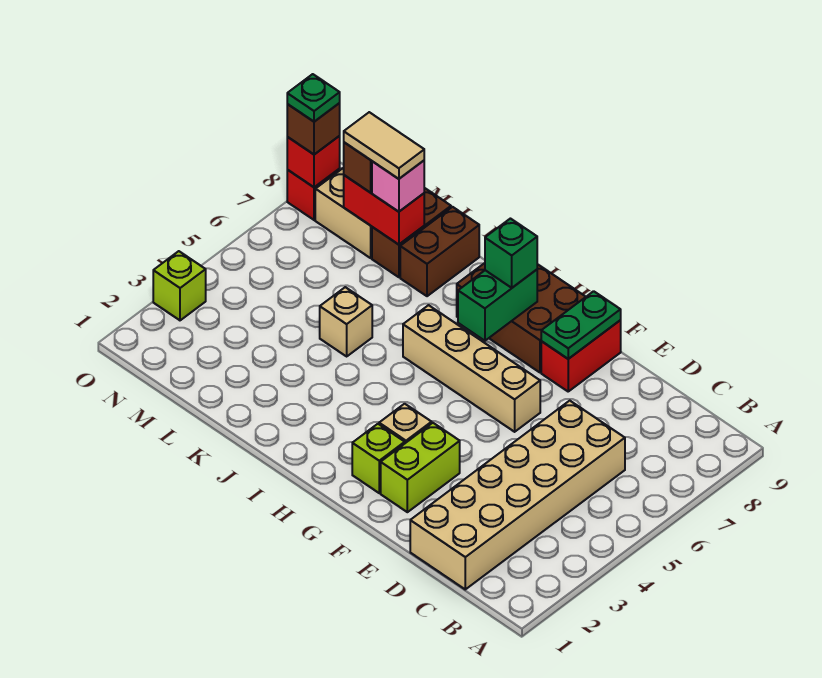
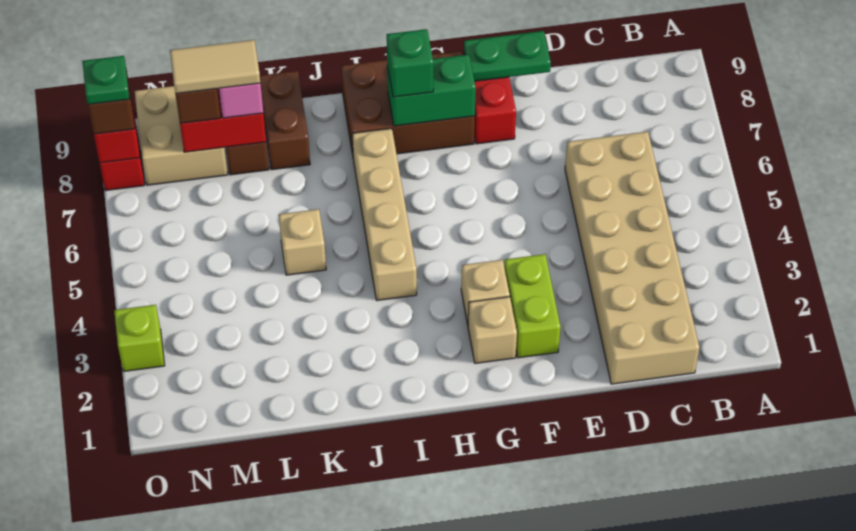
tan brick F6:I6 level 1 -> tan brick I4:I7 level 1
green plate F8:F9 level 2 -> green plate E9:F9 level 2
lime brick G2 level 1 -> tan brick G2 level 1
green brick H7:H8 level 2 -> green brick G8:H8 level 2

